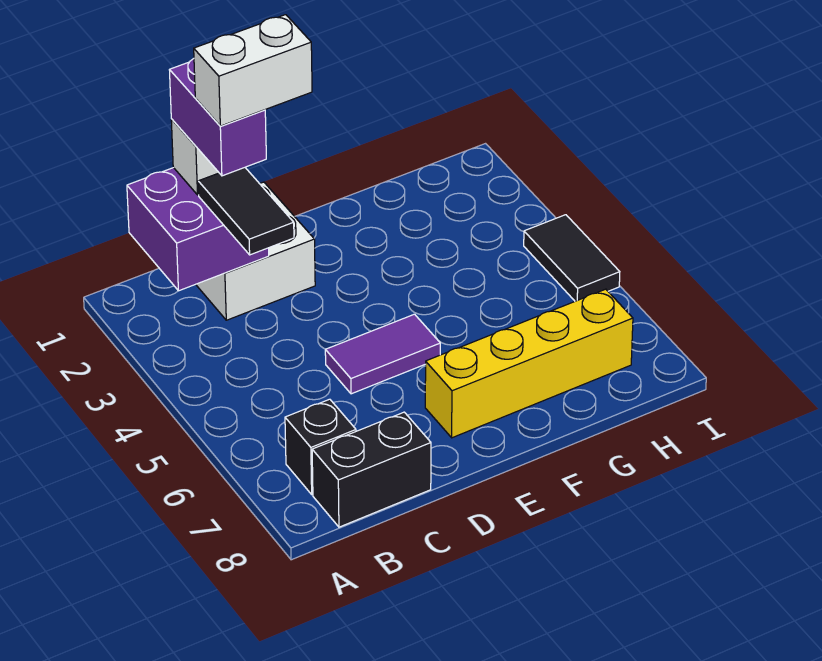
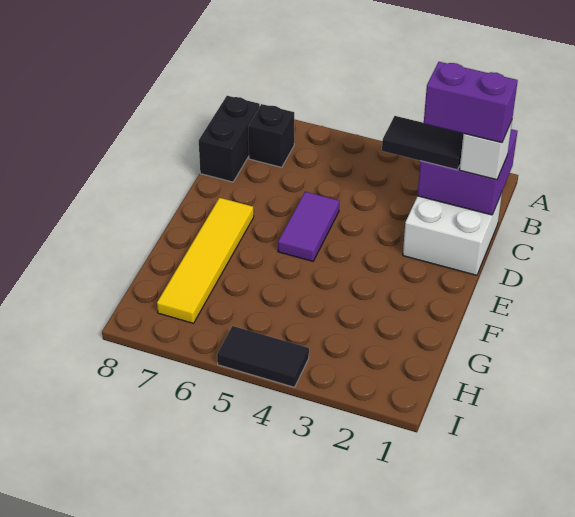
white brick C2:D2 level 5 -> none
yellow brick E7:H7 level 1 -> yellow tile E7:H7 level 1

